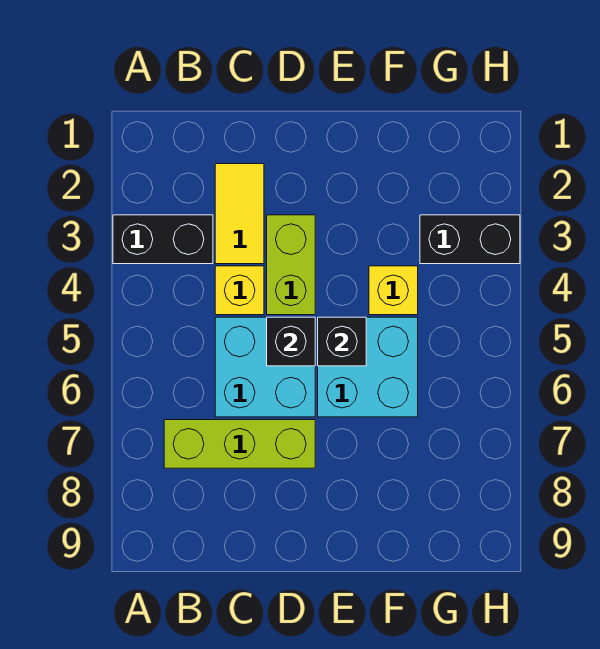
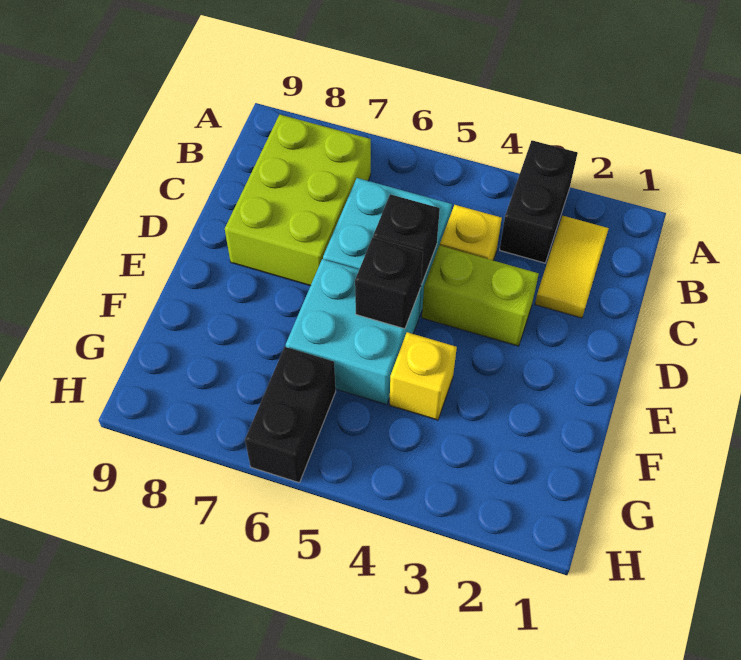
lime brick B7:D7 level 1 -> lime brick B7:D8 level 1
yellow tile C2:C3 level 1 -> yellow tile B2:C2 level 1
black brick G3:H3 level 1 -> black brick G6:H6 level 1

